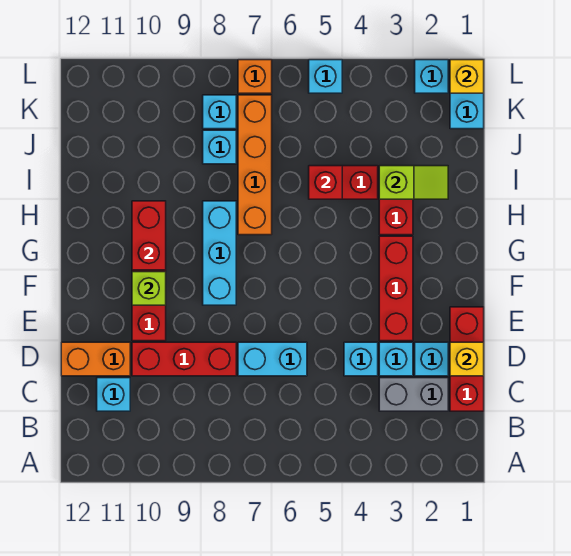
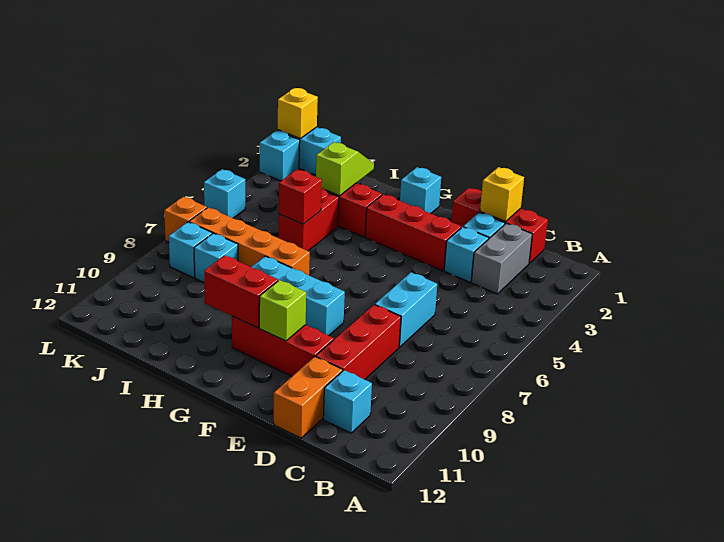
cyan brick D4 level 1 -> cyan brick G1 level 1

